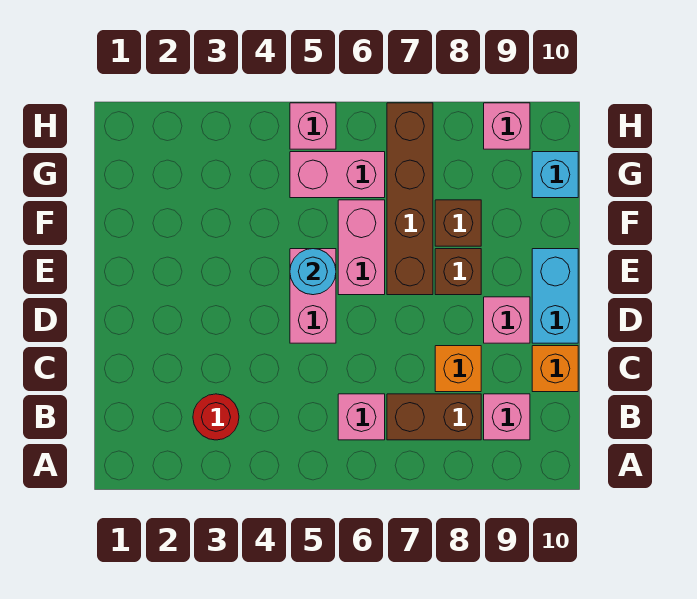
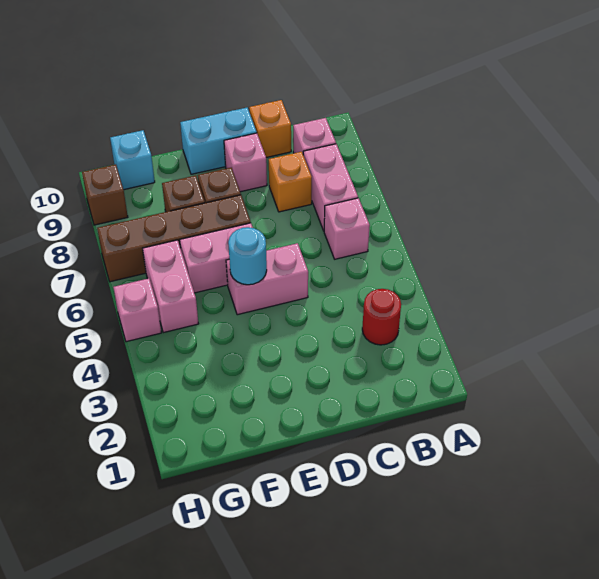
brown brick B7:B8 level 1 -> pink brick B7:B8 level 1
pink brick H9 level 1 -> brown brick H9 level 1

